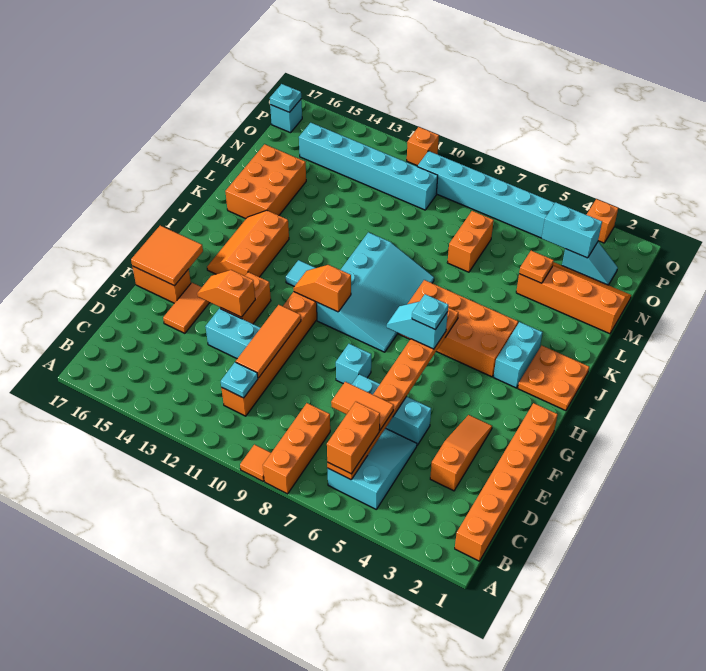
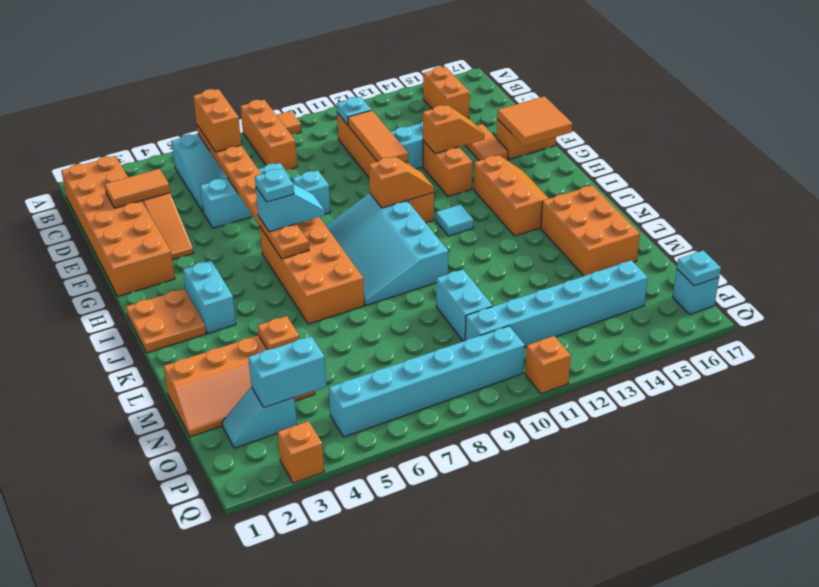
orange brick B1:G1 level 1 -> orange brick B1:G2 level 1
orange tile D6:D7 level 3 -> orange tile D2:D3 level 2
orange brick I4:J7 level 1 -> orange brick H6:K7 level 1
orange brick M7:N7 level 1 -> orange brick B15:C15 level 1
none -> cyan brick M10:N10 level 1

